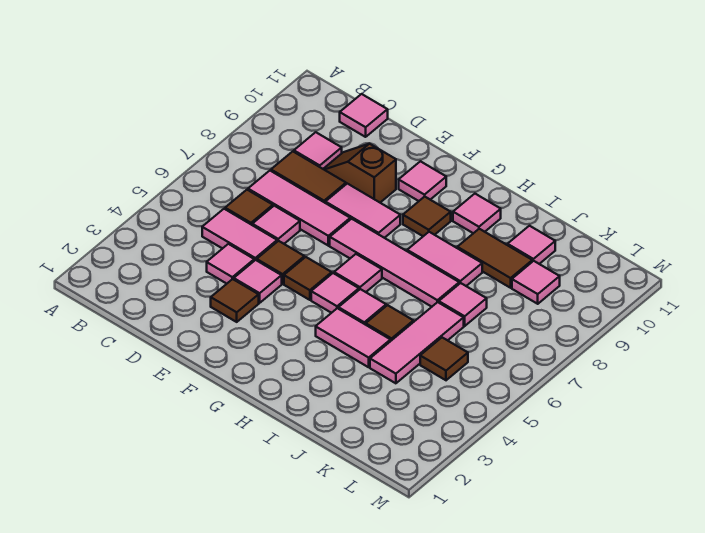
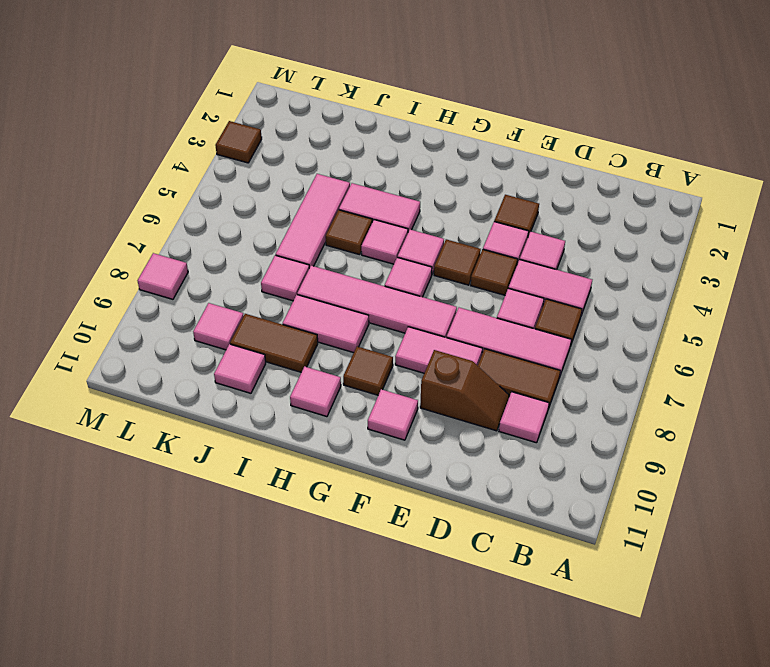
pink tile C11 level 1 -> pink tile M8 level 1
brown tile K5 level 1 -> brown tile M3 level 1

